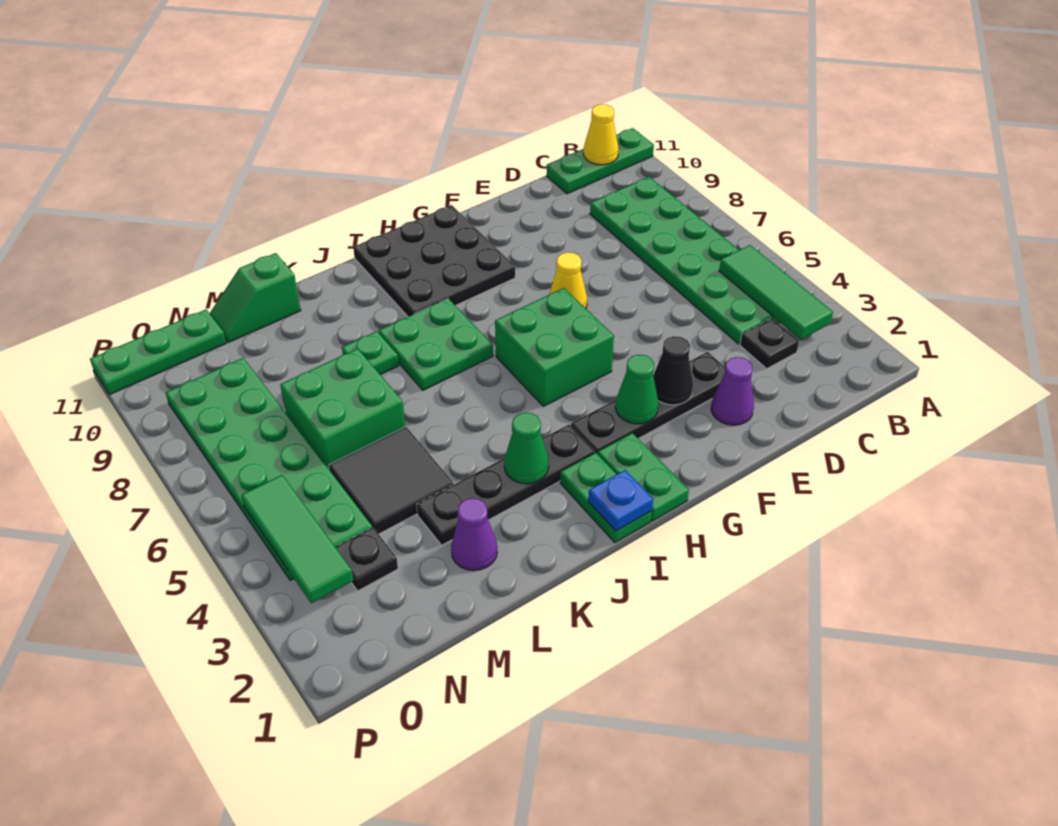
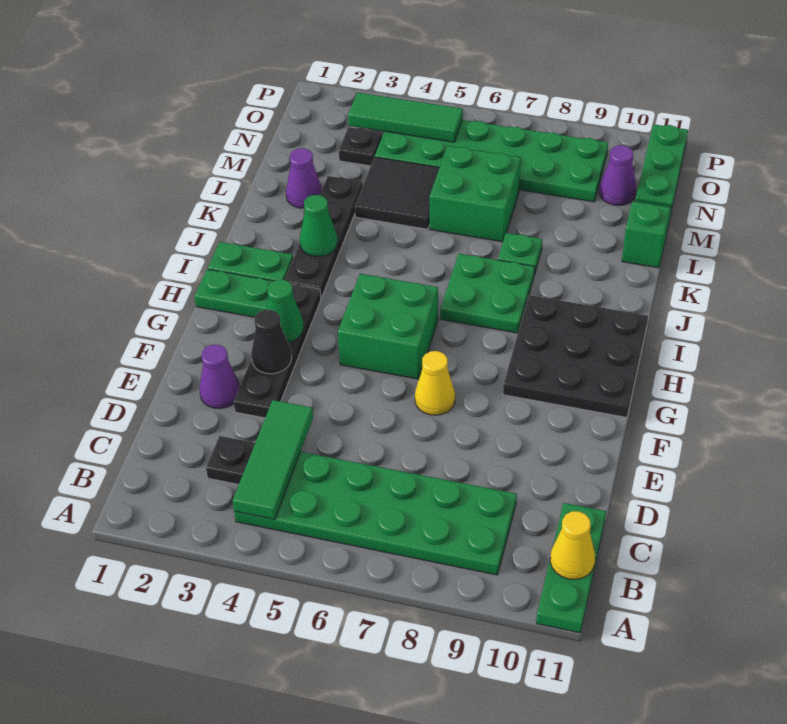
green tile B3:B5 level 2 -> green tile B4:D4 level 2
blue plate I1 level 2 -> none
none -> purple cone N10 level 1

